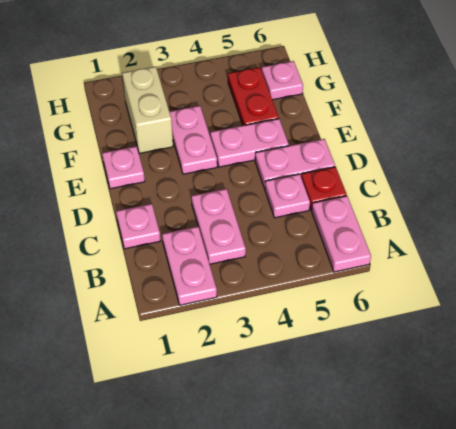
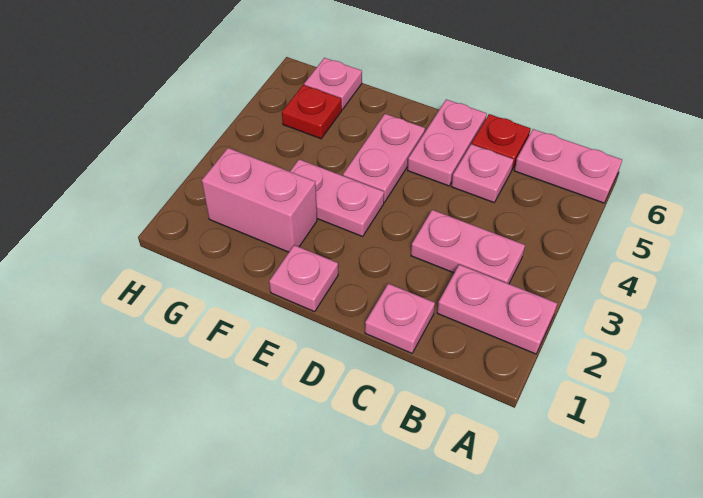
tan brick F2:G2 level 1 -> pink brick F2:G2 level 1
red plate F5:G5 level 1 -> red plate G5 level 1

